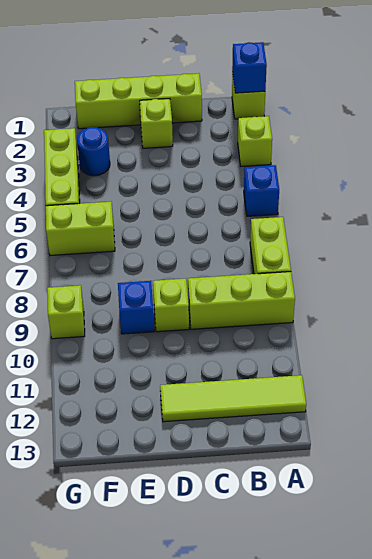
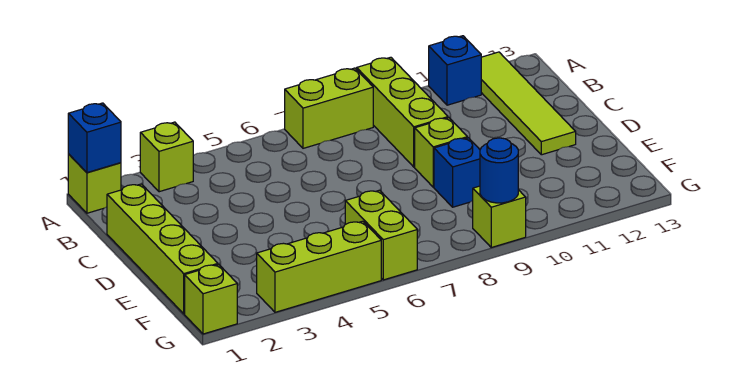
blue brick A5 level 1 -> blue brick A11 level 1
lime brick D2 level 1 -> lime brick G1 level 1
blue round brick F3 level 1 -> blue round brick G9 level 2

